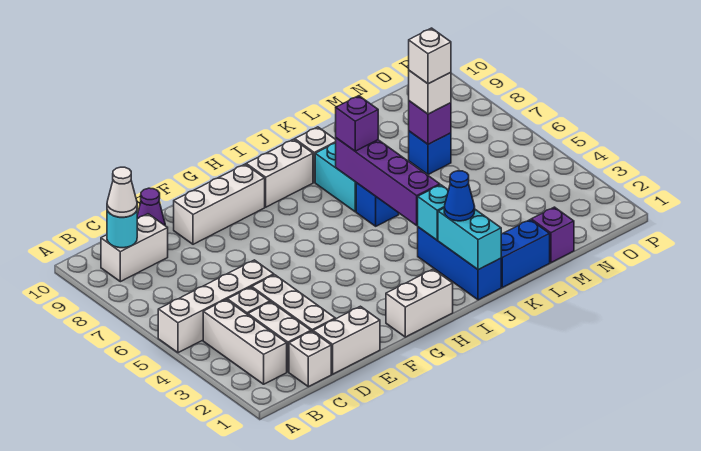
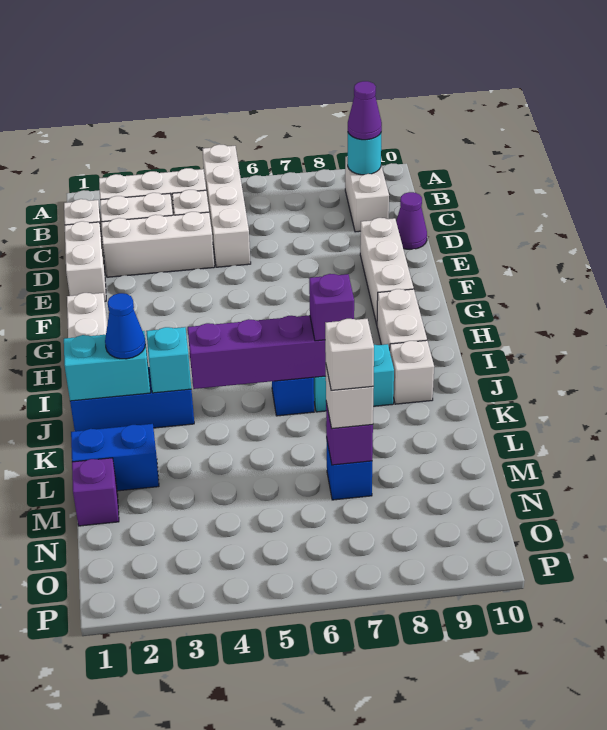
white cone B9 level 3 -> purple cone B9 level 3
blue brick K1:L1 level 1 -> blue brick L1:L2 level 1

